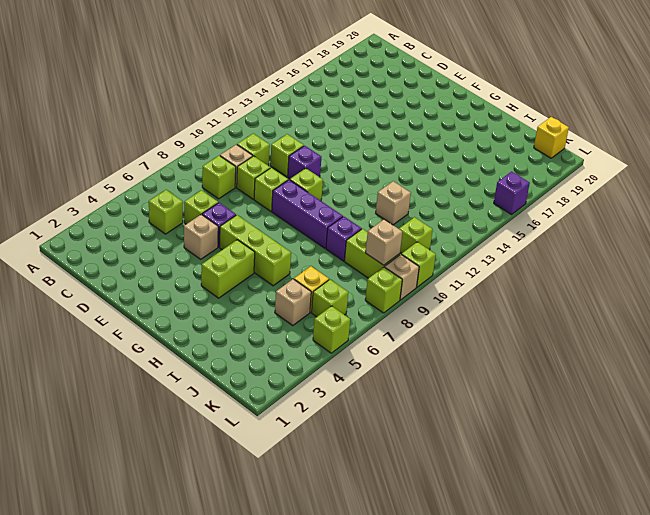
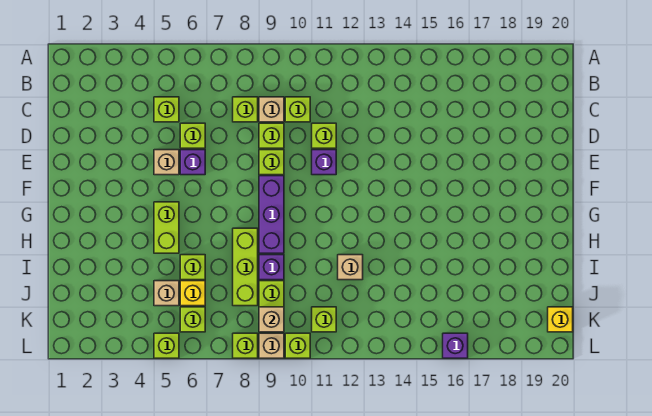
lime brick F6:H6 level 1 -> lime brick H8:J8 level 1
lime brick F10 level 1 -> lime brick I6 level 1
lime brick G4:G5 level 1 -> lime brick G5:H5 level 1

